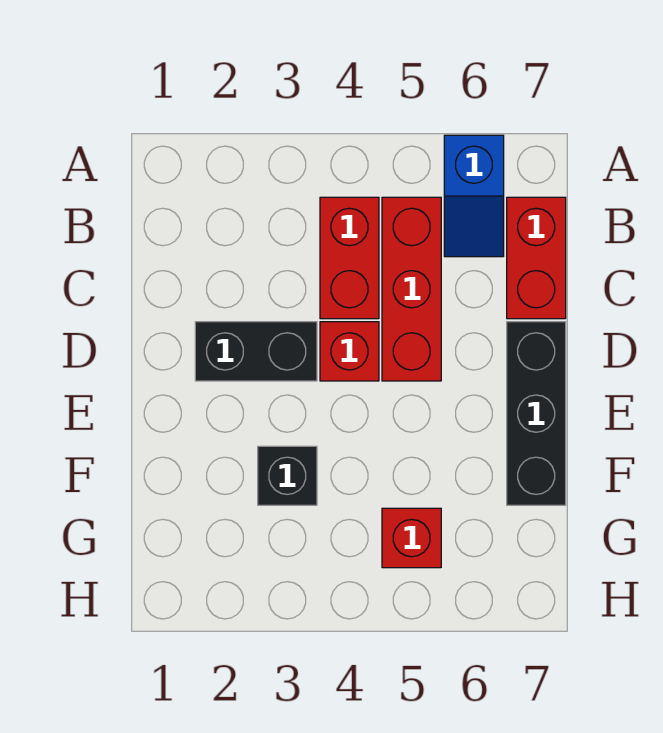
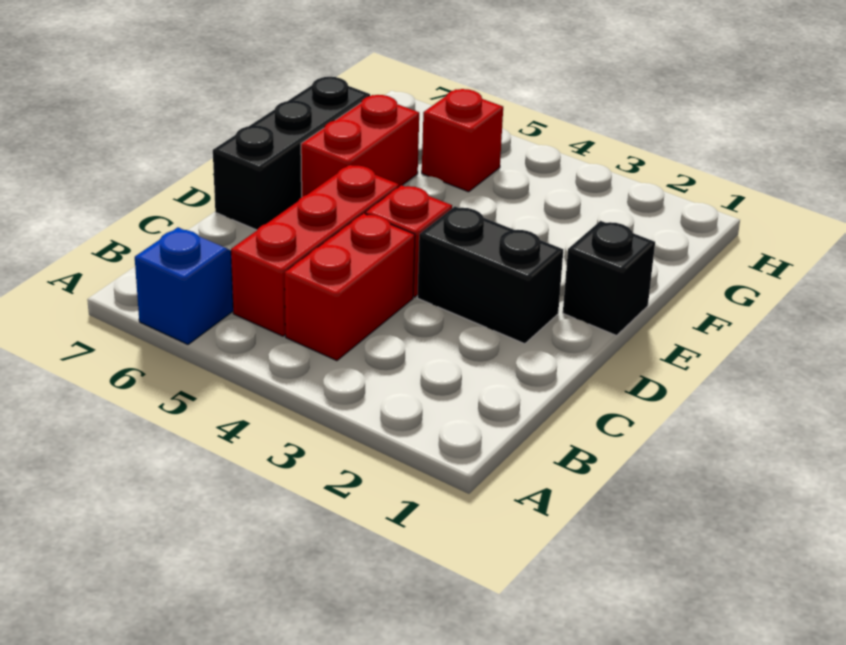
red brick B7:C7 level 1 -> red brick E6:F6 level 1
black brick F3 level 1 -> black brick E1 level 1

